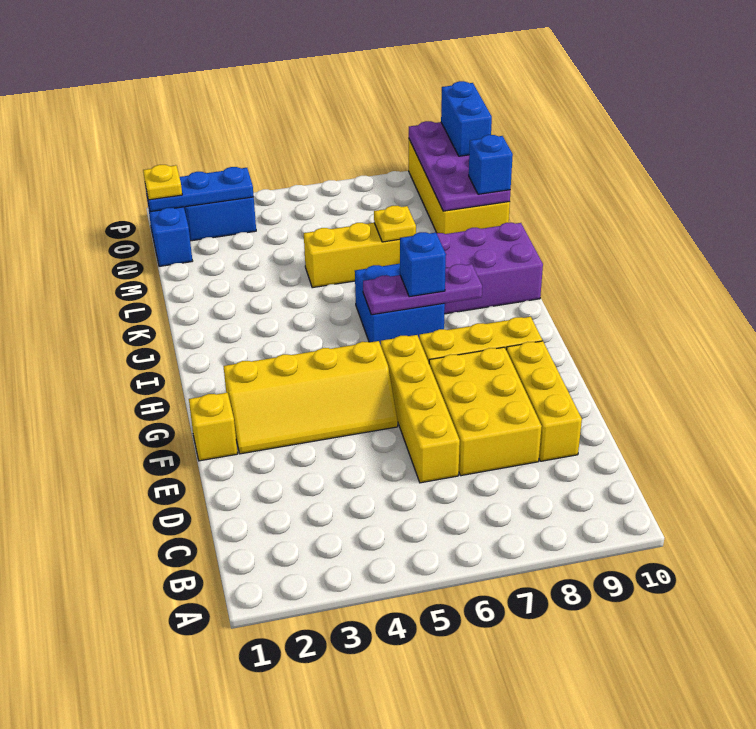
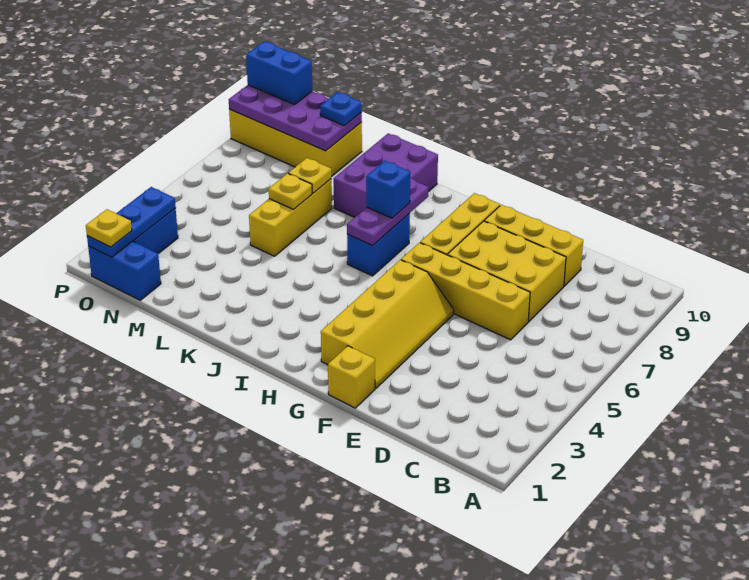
blue brick I6:J7 level 1 -> blue brick I6:I7 level 1
none -> yellow plate L6 level 2
blue brick M10 level 3 -> blue plate M10 level 3

